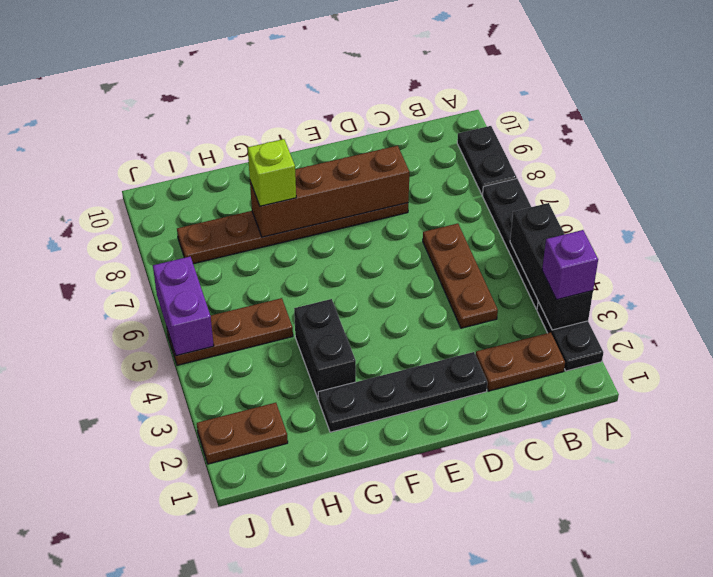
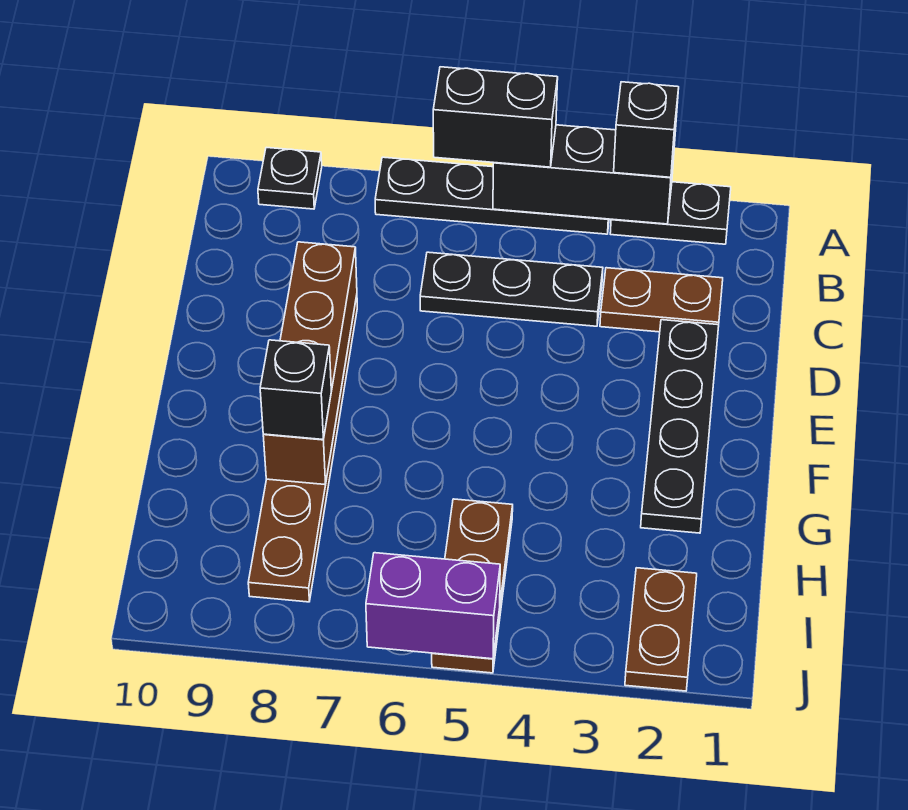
purple brick A3 level 3 -> black brick A3 level 3
black plate A8:A9 level 1 -> black plate A9 level 1
brown plate B2:C2 level 1 -> brown plate C2:C3 level 1
brown plate C4:C6 level 1 -> black plate C4:C6 level 1
black brick G3:G4 level 1 -> black brick A5:A6 level 3
lime brick G8 level 3 -> black brick G8 level 3

